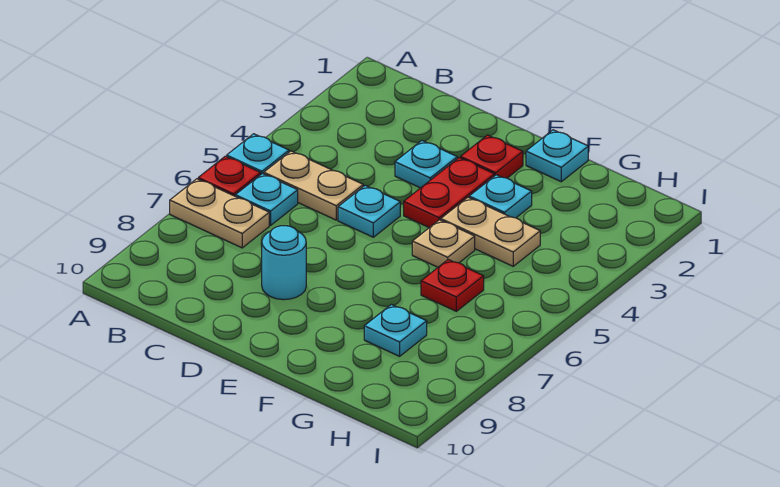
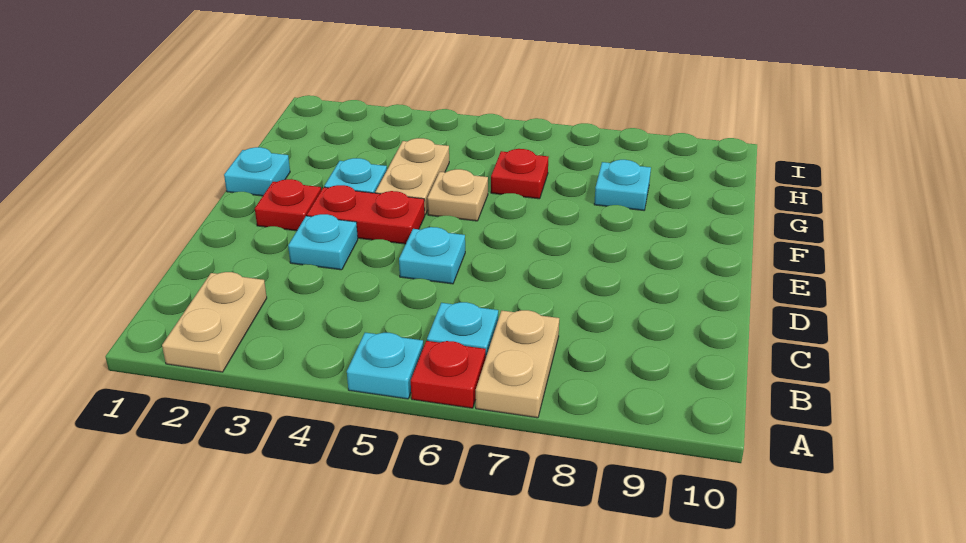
tan plate B5:C5 level 1 -> tan plate A2:B2 level 1
cyan round brick D8 level 1 -> none

